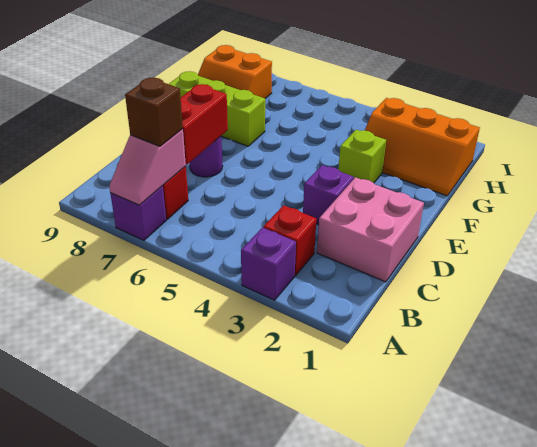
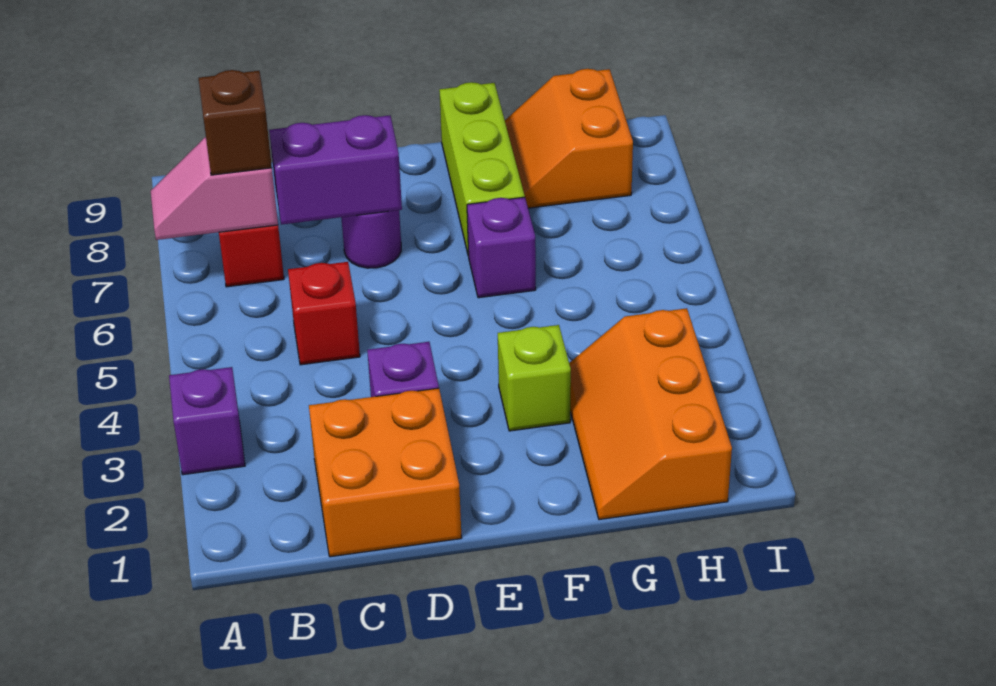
purple brick A7 level 1 -> purple brick F6 level 1
red brick B3 level 1 -> red brick C5 level 1
pink brick C1:D2 level 1 -> orange brick C1:D2 level 1
red brick C7:D7 level 2 -> purple brick C7:D7 level 2

